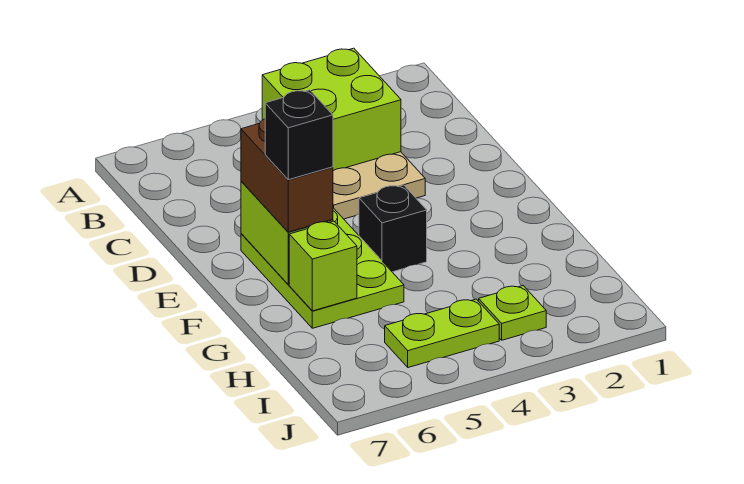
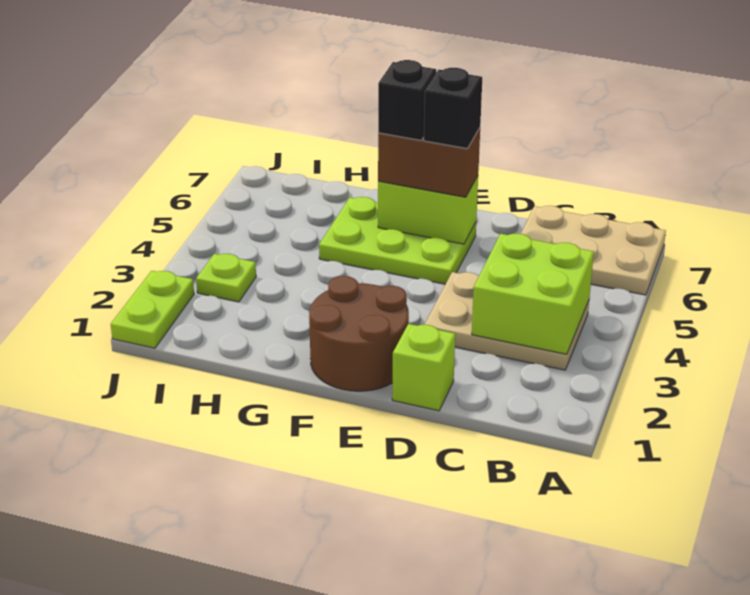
none -> tan plate A6:C7 level 1
none -> brown round brick E1:F2 level 1
black brick F4 level 1 -> black brick E6 level 4
lime brick G6 level 2 -> lime brick D1 level 1
lime plate I4:I5 level 1 -> lime plate J1:J2 level 1

